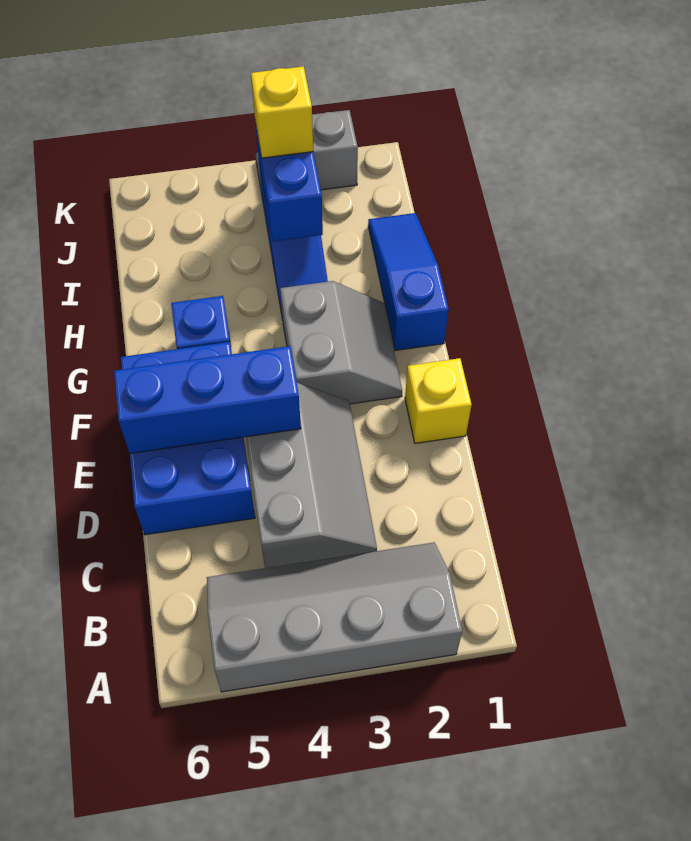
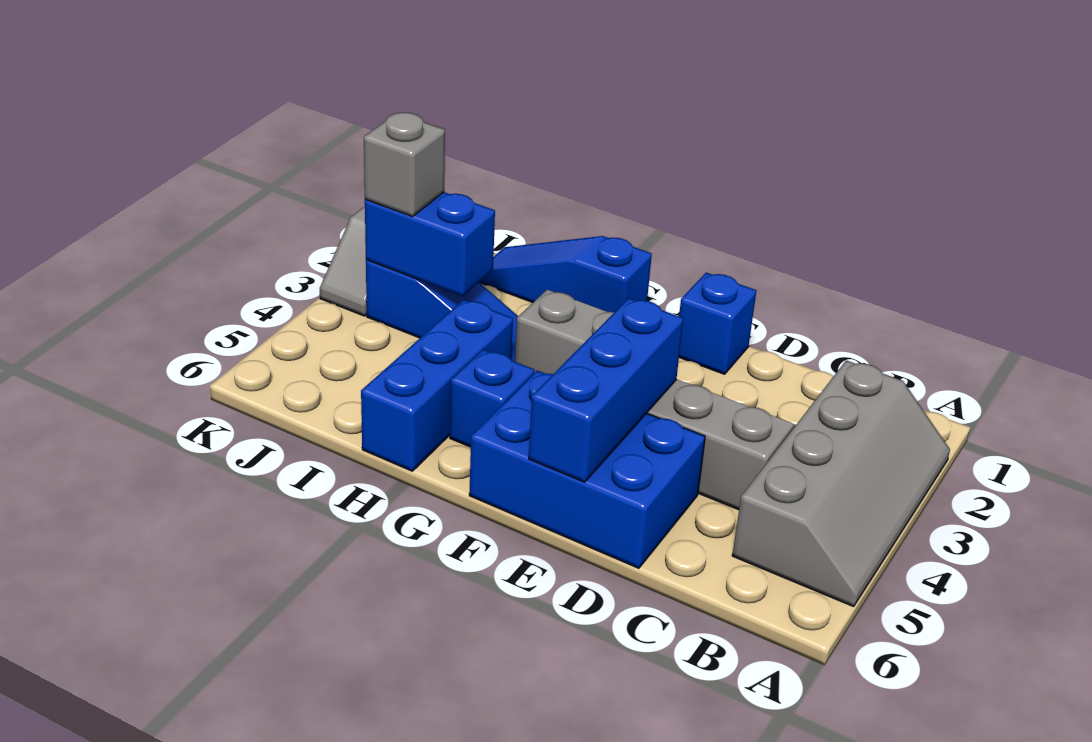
grey slope A2:B5 level 1 top A -> grey slope A2:B5 level 1 top B
yellow brick E1 level 1 -> blue brick E1 level 1
none -> blue brick H4:H6 level 1
yellow brick J3 level 3 -> grey brick J3 level 3

